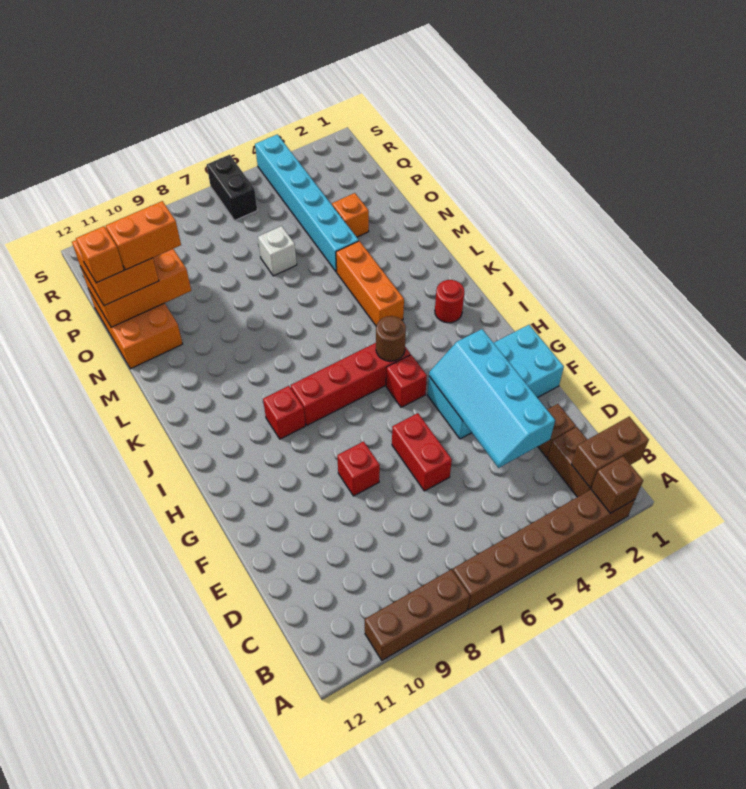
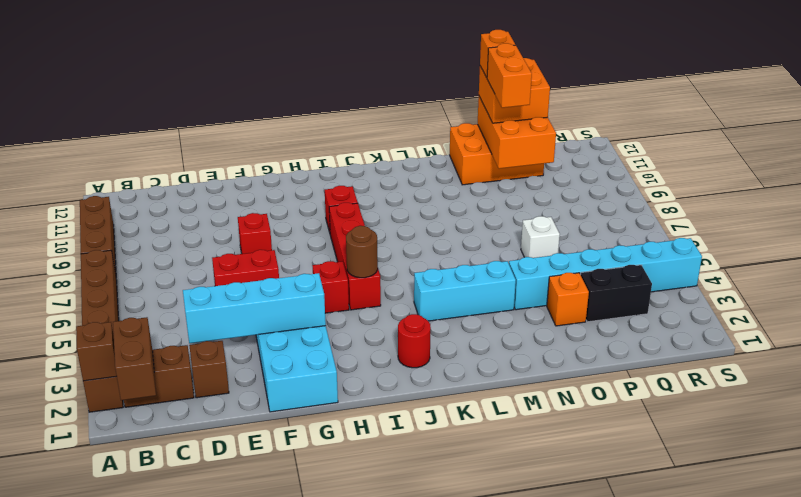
orange brick K4:M4 level 1 -> cyan brick K4:M4 level 1
black brick R6:S6 level 1 -> black brick P3:Q3 level 1

